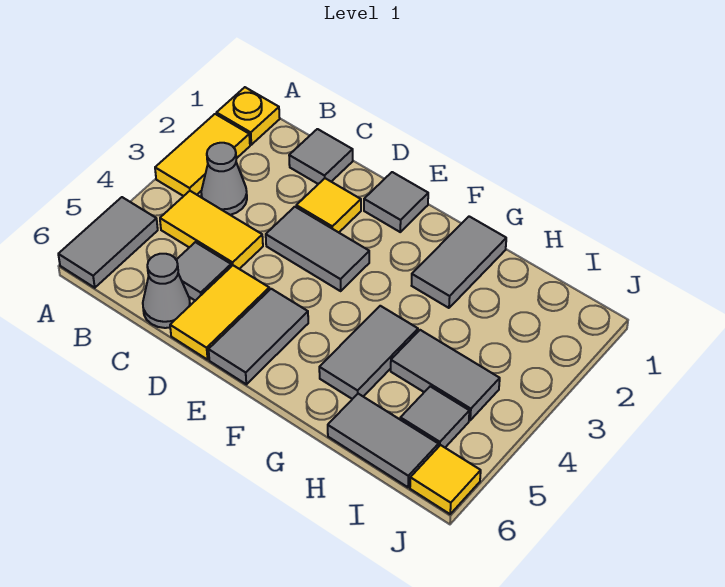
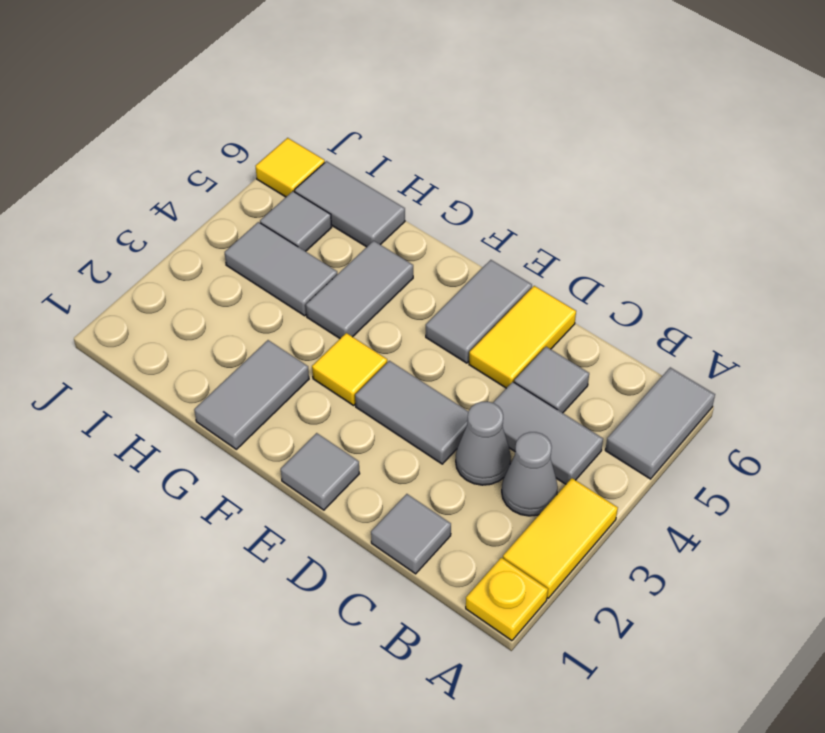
yellow tile B4:C4 level 1 -> grey tile B4:C4 level 1
grey cone C6 level 1 -> grey cone C3 level 1
yellow tile D2 level 1 -> yellow tile F3 level 1

